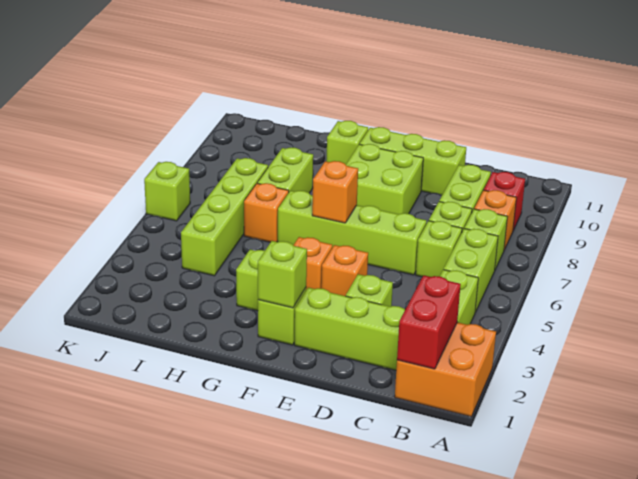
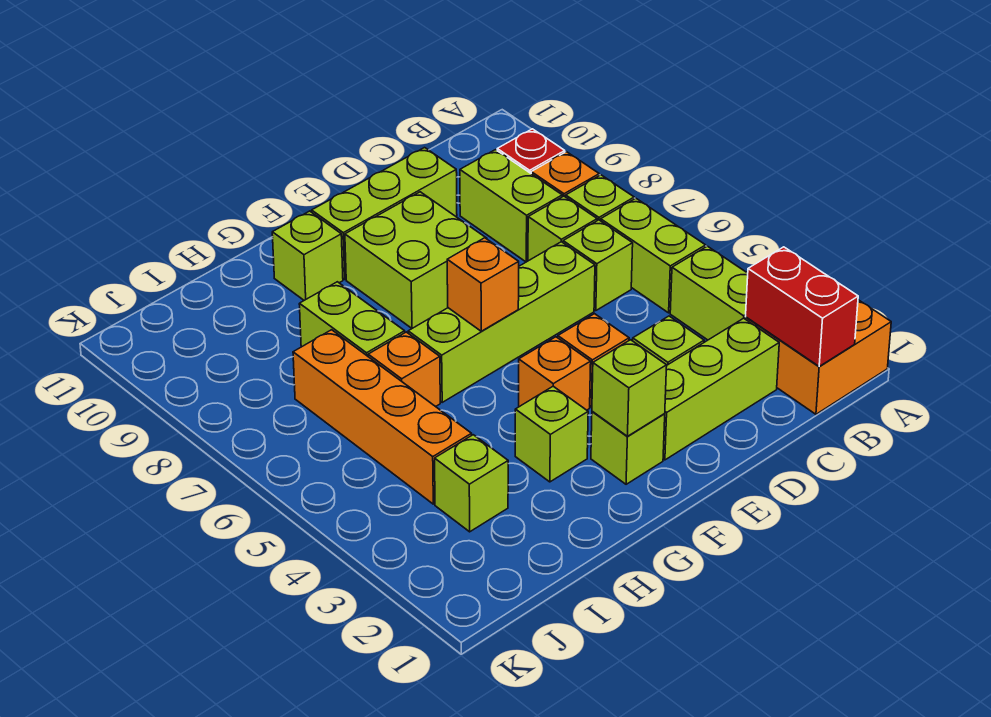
lime brick I4:I7 level 1 -> orange brick I4:I7 level 1
lime brick K6 level 1 -> lime brick I3 level 1

